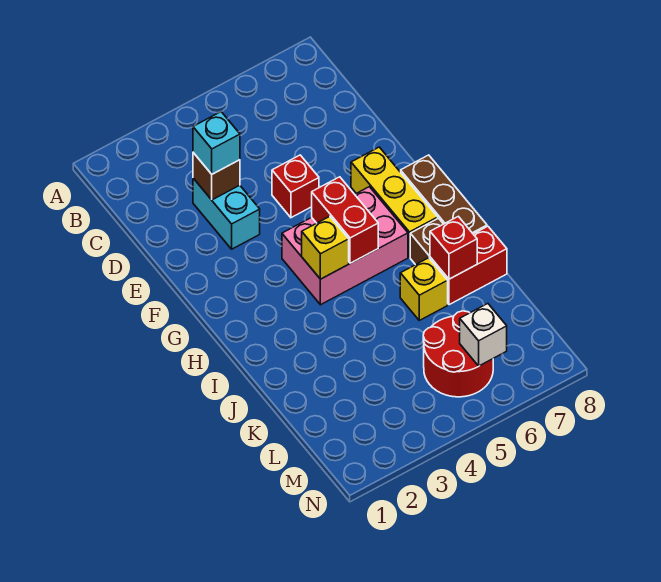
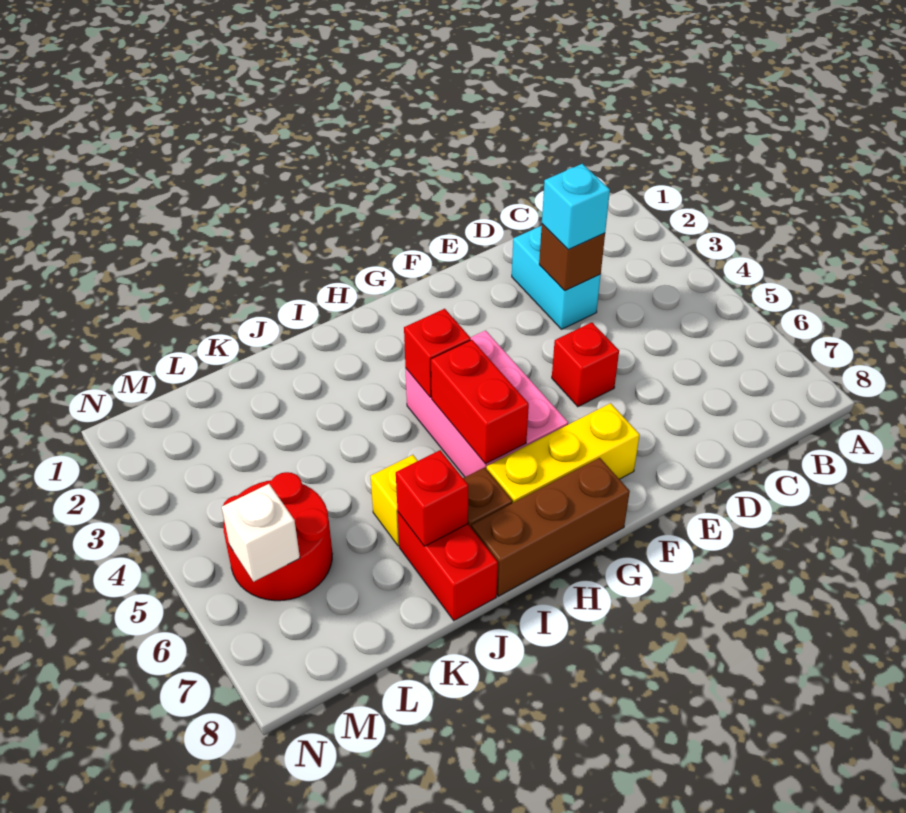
cyan brick D3:E3 level 1 -> cyan brick D2:D3 level 1
red brick G5:H5 level 2 -> red brick H5:H6 level 2
yellow brick H4 level 2 -> red brick H4 level 2

